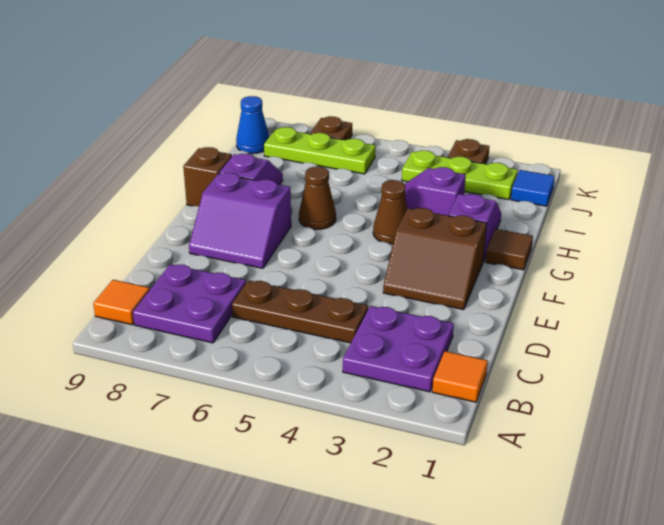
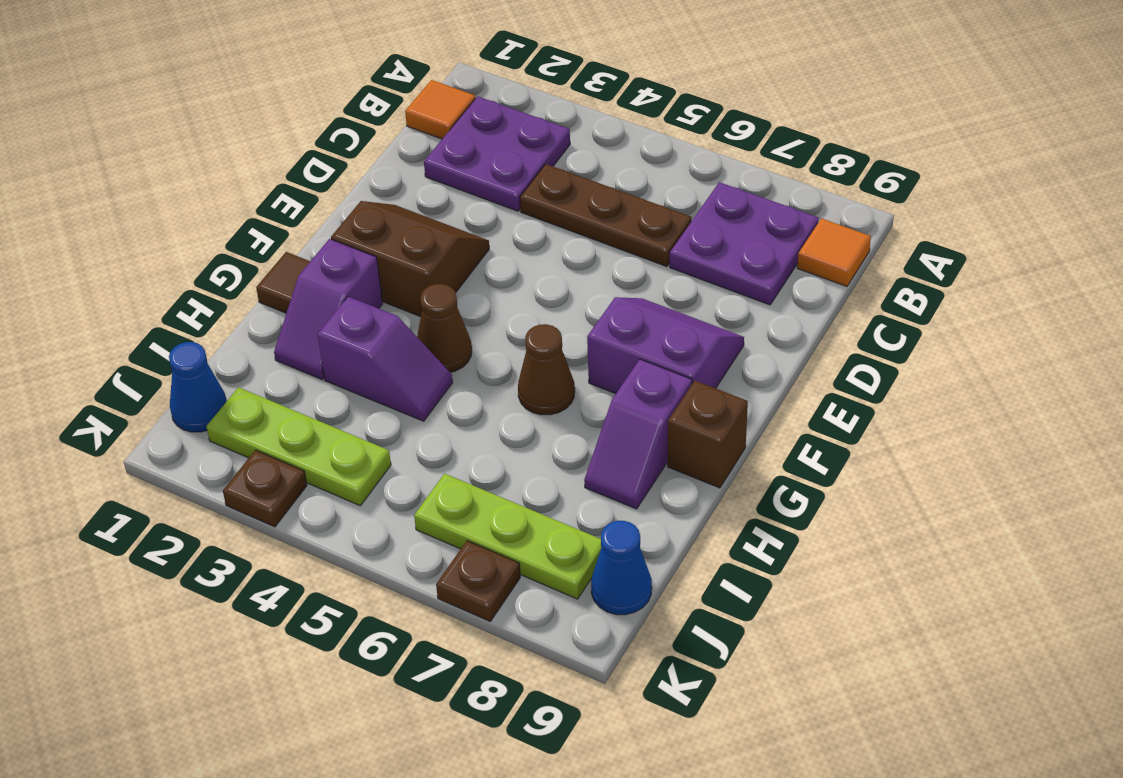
blue tile J1 level 1 -> blue cone J1 level 1

